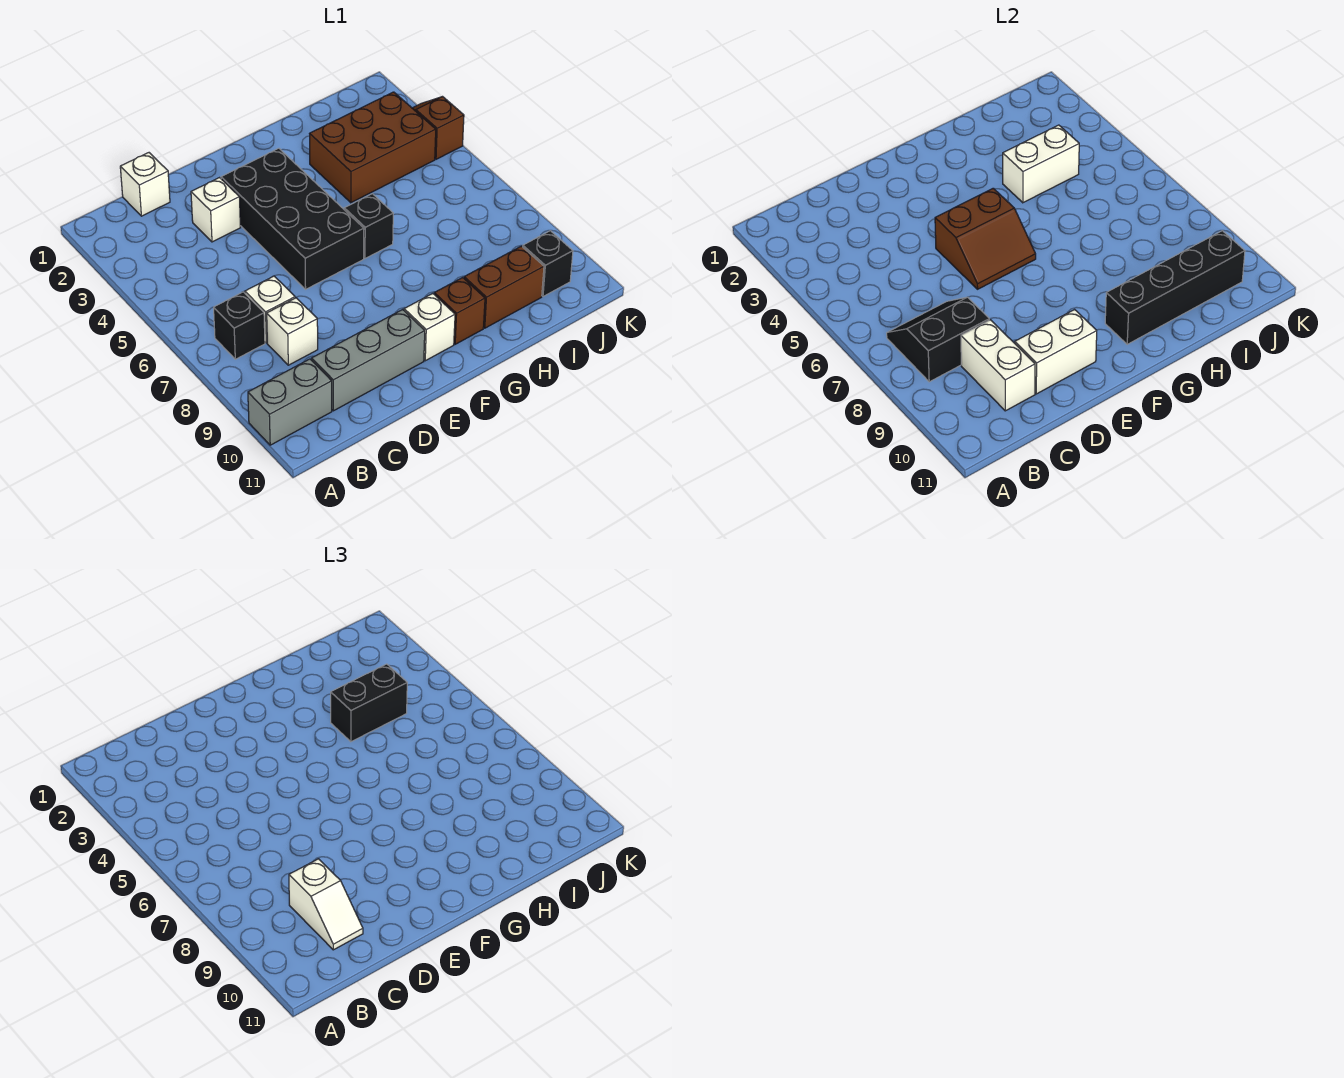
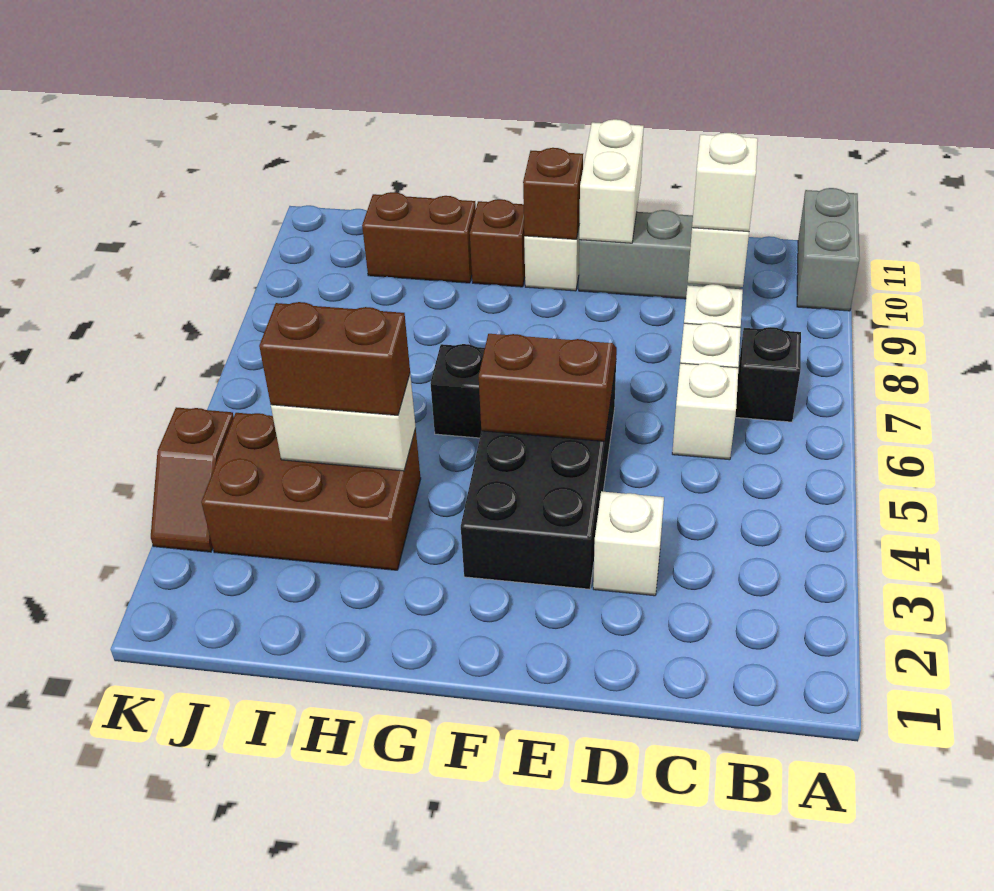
grey brick A10:B10 level 1 -> grey brick A10:A11 level 1
black slope B7:C8 level 2 top 8 -> none
white brick C1 level 1 -> white brick C6 level 1
white brick D10:E10 level 2 -> white brick E10:E11 level 2
none -> brown brick F10 level 2
black brick G10:J10 level 2 -> none
black brick H4:I4 level 3 -> brown brick H4:I4 level 3
black brick J10 level 1 -> none

